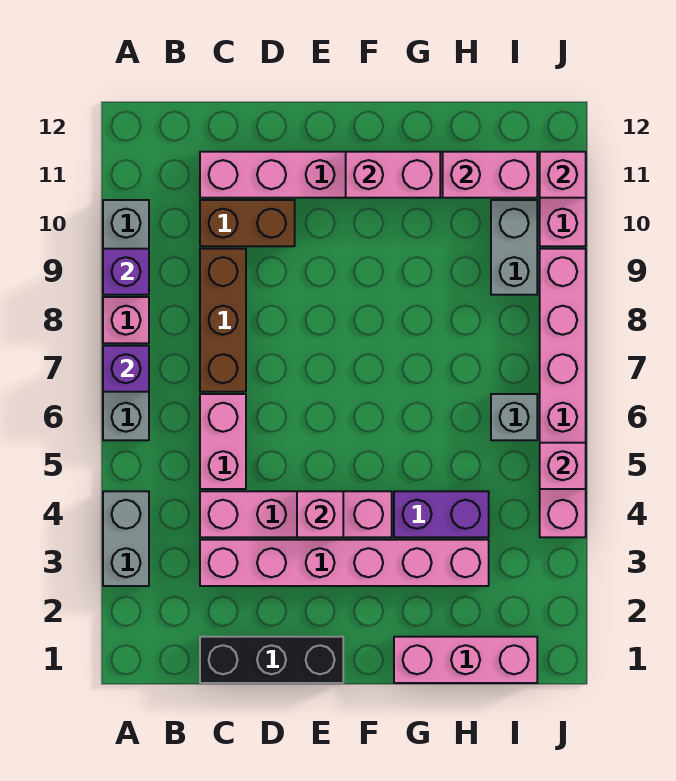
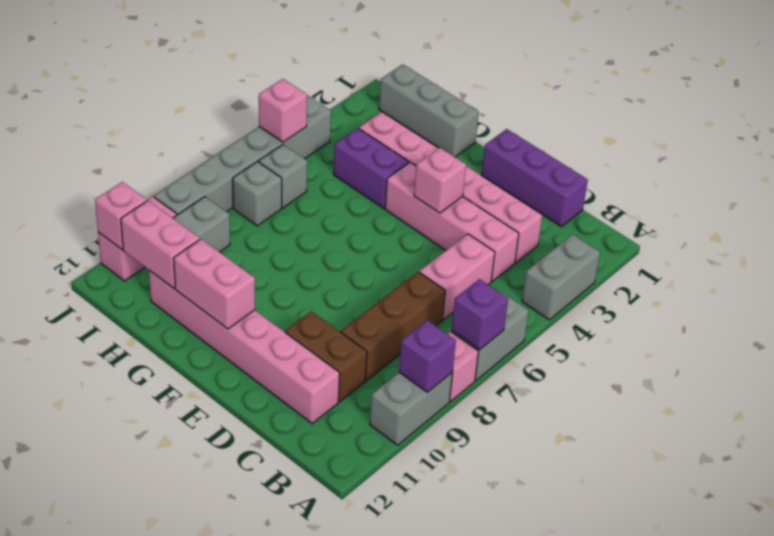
black brick C1:E1 level 1 -> purple brick C1:E1 level 1
pink brick G1:I1 level 1 -> grey brick G1:I1 level 1
none -> grey brick I7 level 1
pink brick J4:J9 level 1 -> grey brick J4:J9 level 1

